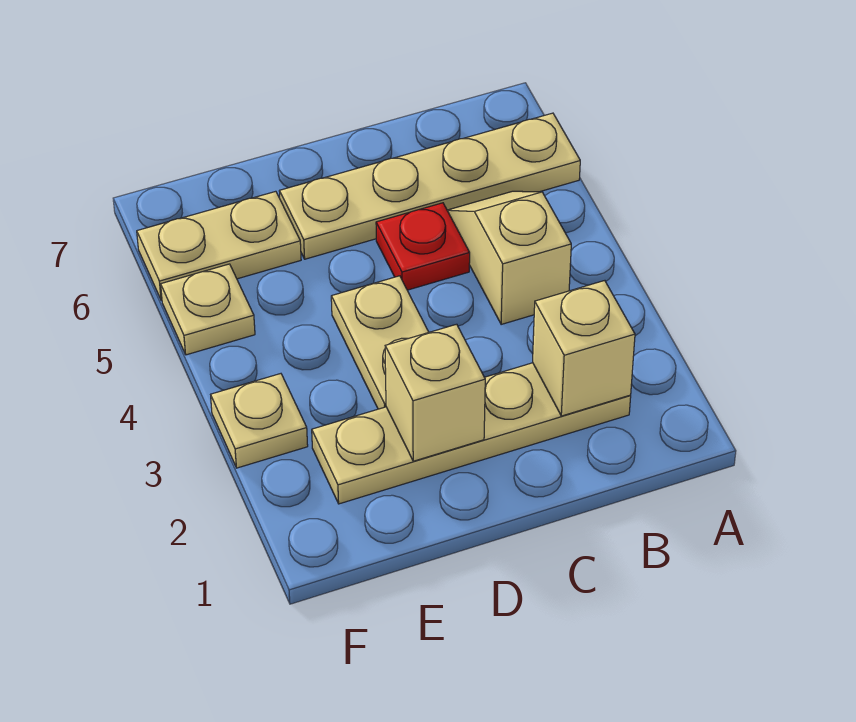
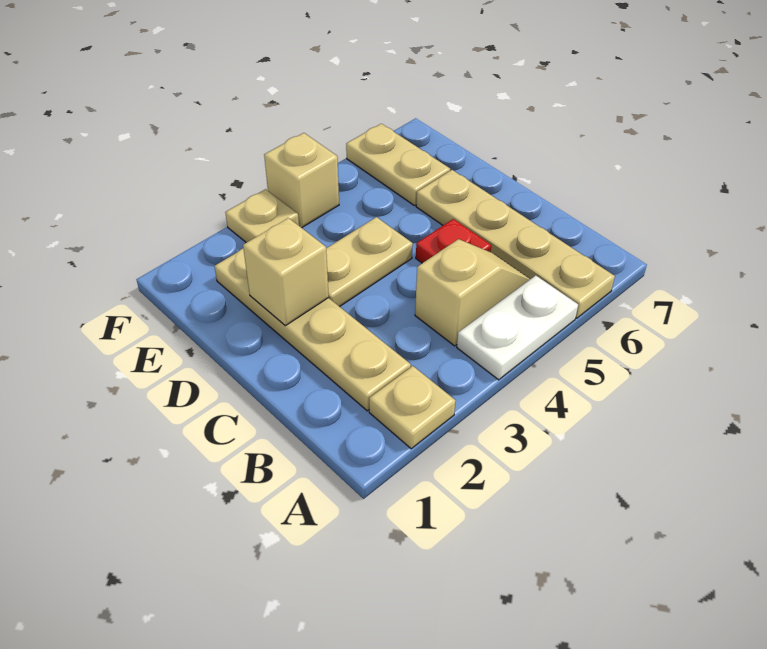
none -> white plate A4:A5 level 1
tan brick B2 level 2 -> tan brick F4 level 1
tan plate F5 level 1 -> tan plate A2 level 1

